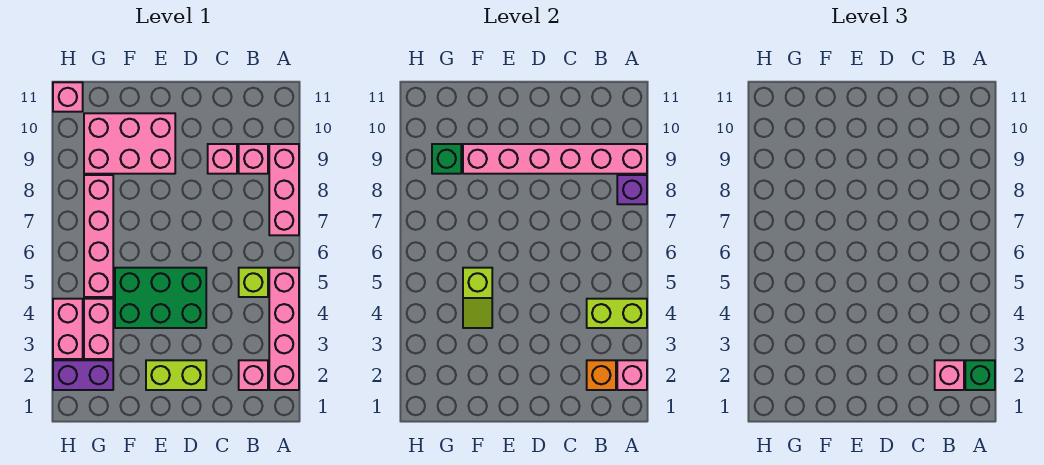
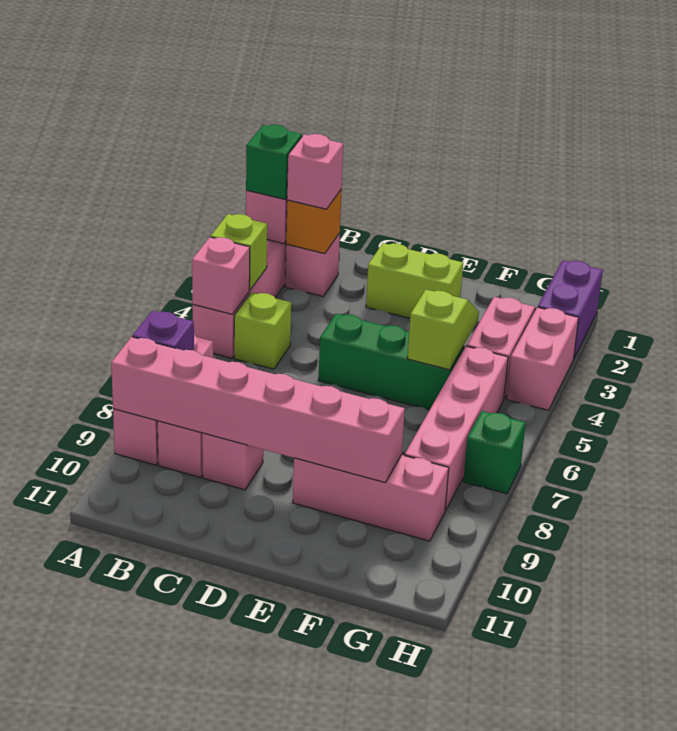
lime brick A4:B4 level 2 -> lime brick A4 level 2
green brick D4:F5 level 1 -> green brick D5:F5 level 1
pink brick E9:G10 level 1 -> pink brick E9:G9 level 1
purple brick G2:H2 level 1 -> purple brick H1:H2 level 1
green brick G9 level 2 -> green brick H7 level 1
pink brick H11 level 1 -> pink brick A5 level 2

